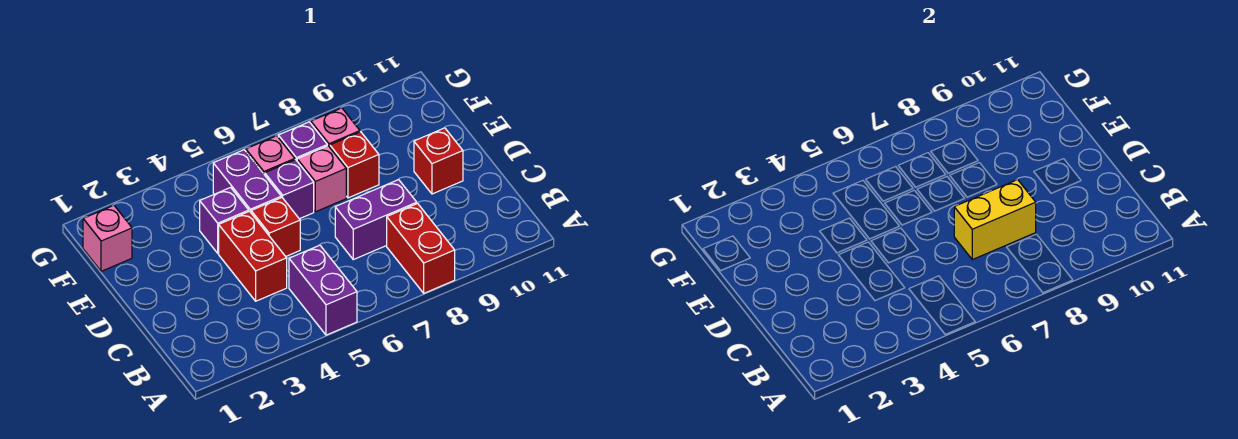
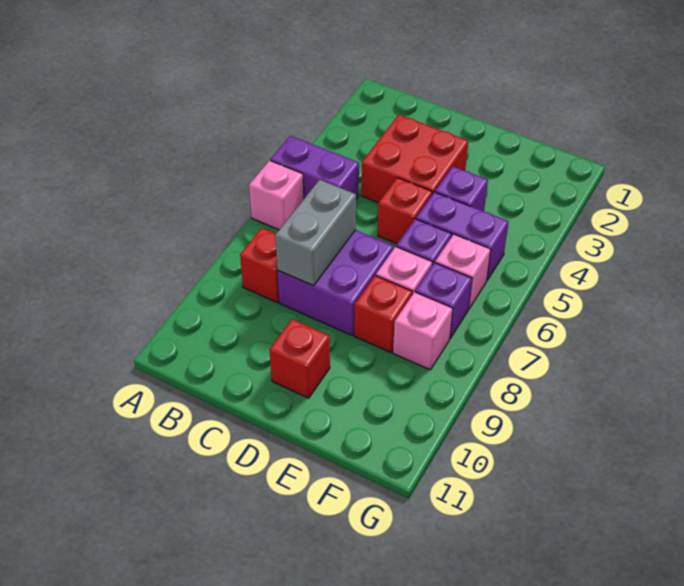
red brick A8:B8 level 1 -> red brick B8 level 1
red brick C4:D4 level 1 -> red brick C3:D4 level 1
purple brick C7:C8 level 1 -> purple brick C7:D8 level 1
yellow brick C7:C8 level 2 -> grey brick C7:C8 level 2
pink brick F1 level 1 -> pink brick A6 level 1

